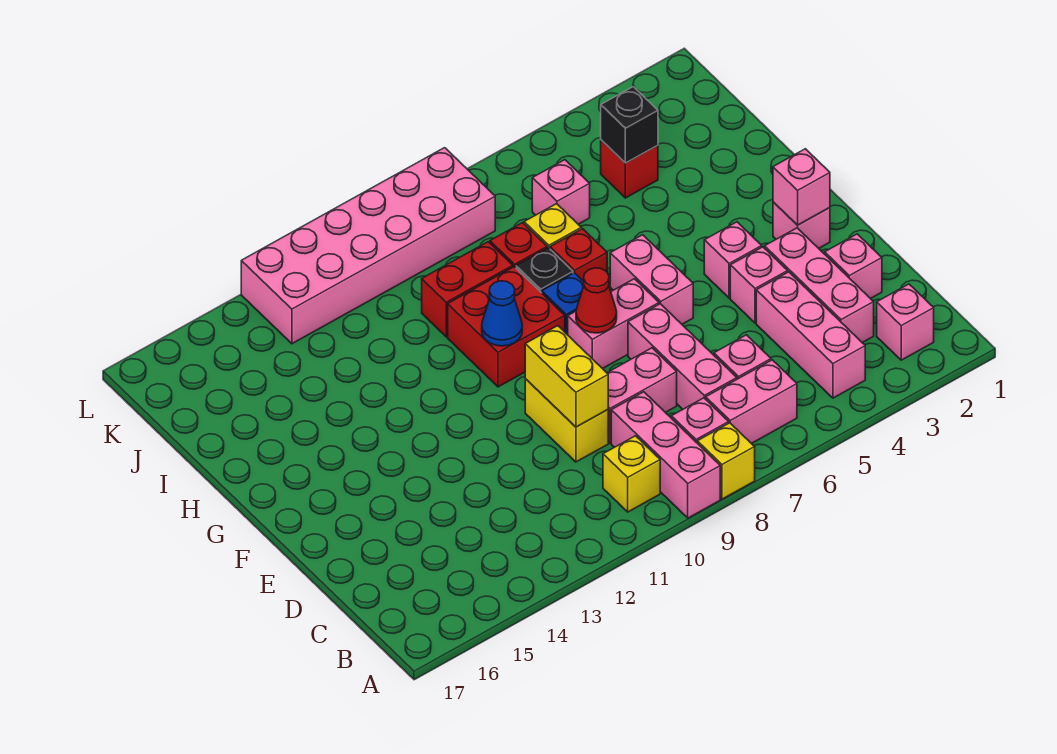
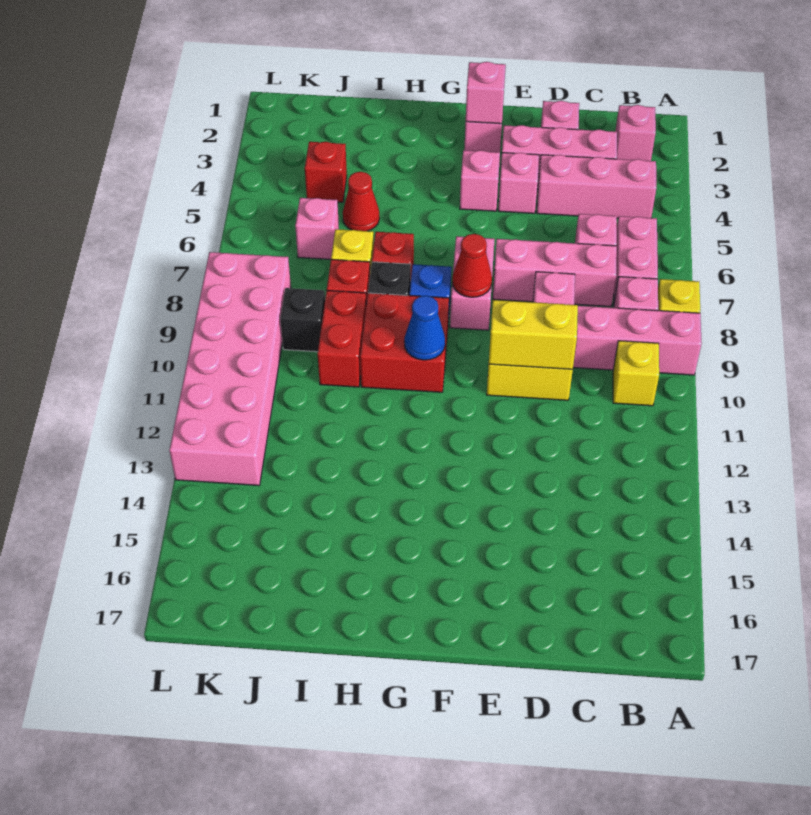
pink brick F6:G6 level 1 -> none
none -> red cone I5 level 1
black brick J4 level 2 -> black brick J9 level 1

